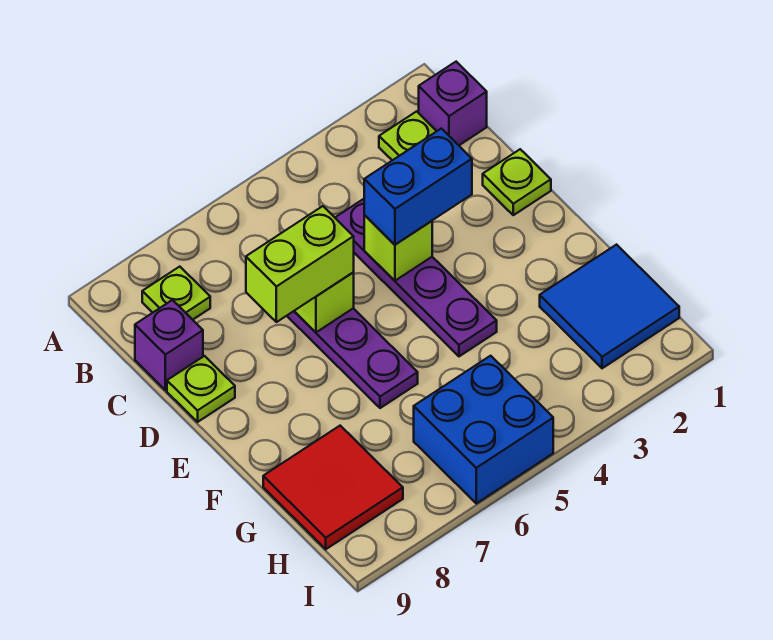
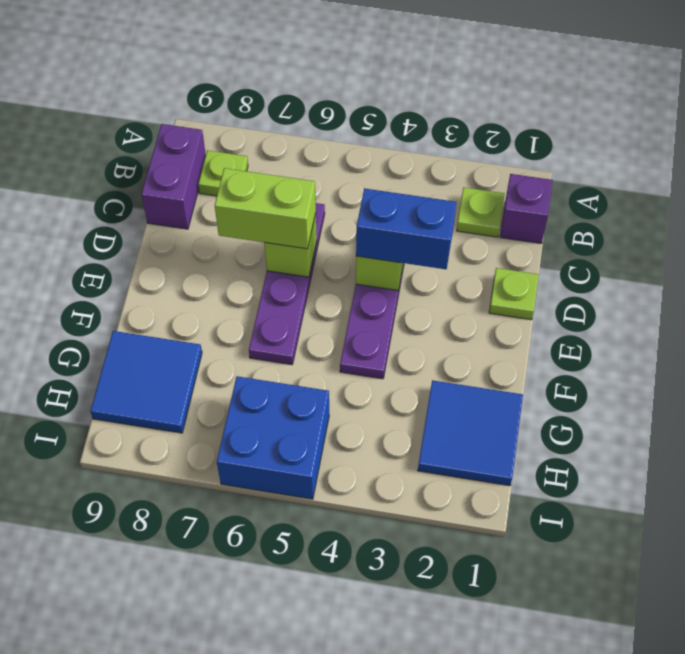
purple brick C9 level 1 -> purple brick B9:C9 level 1
lime plate D9 level 1 -> none
red tile G8:H9 level 1 -> blue tile G8:H9 level 1

